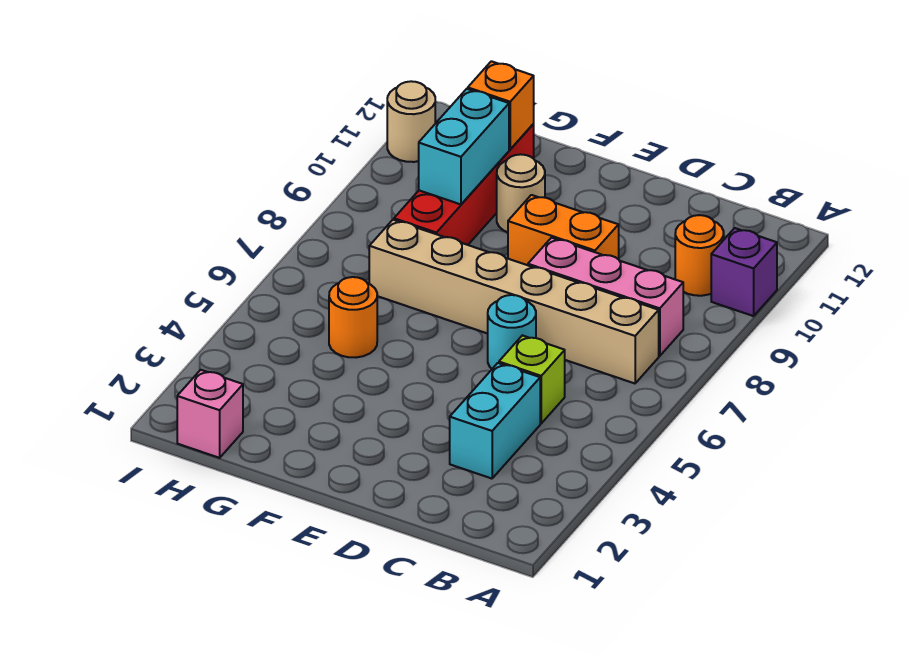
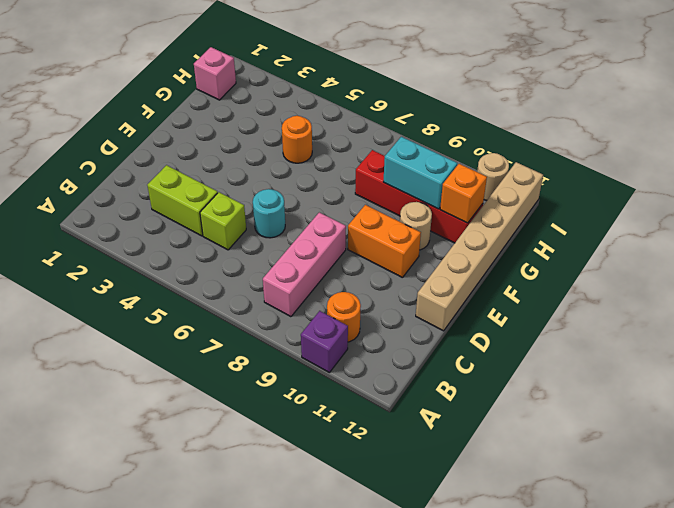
tan brick B7:G7 level 1 -> tan brick D12:I12 level 1
cyan brick C3:C4 level 1 -> lime brick C3:C4 level 1
orange brick D9:E9 level 1 -> orange brick E9:E10 level 1

